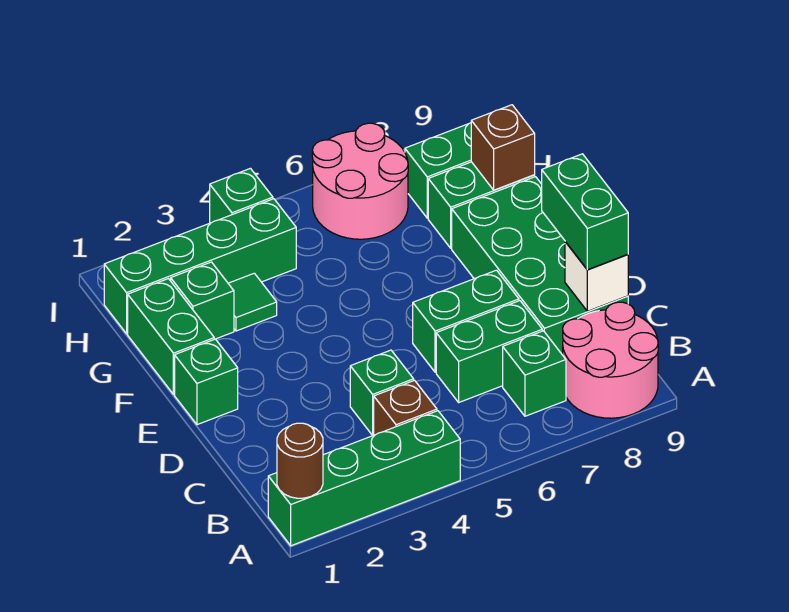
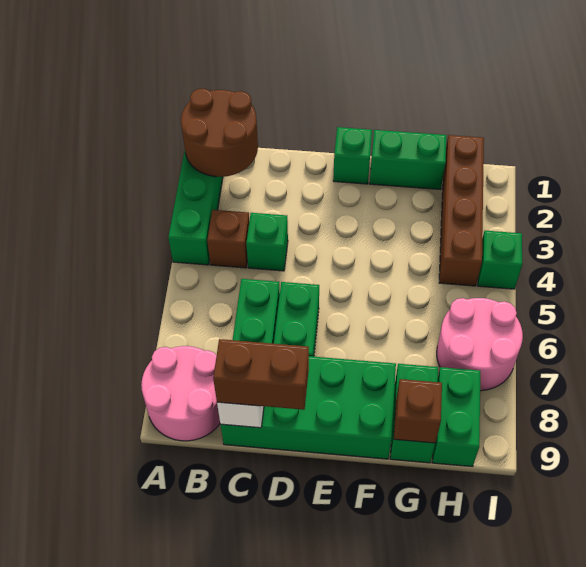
brown round brick A1 level 2 -> brown round brick A1:B2 level 2
green brick B7 level 1 -> none
green brick C9:D9 level 3 -> brown brick C9:D9 level 3
green brick G2 level 1 -> none
green tile G3 level 1 -> none
green brick H1:H4 level 1 -> brown brick H1:H4 level 1

